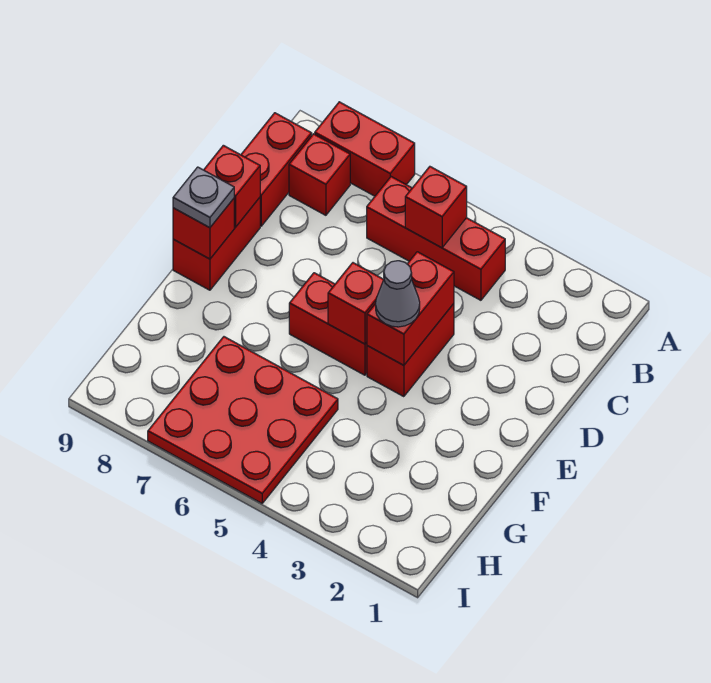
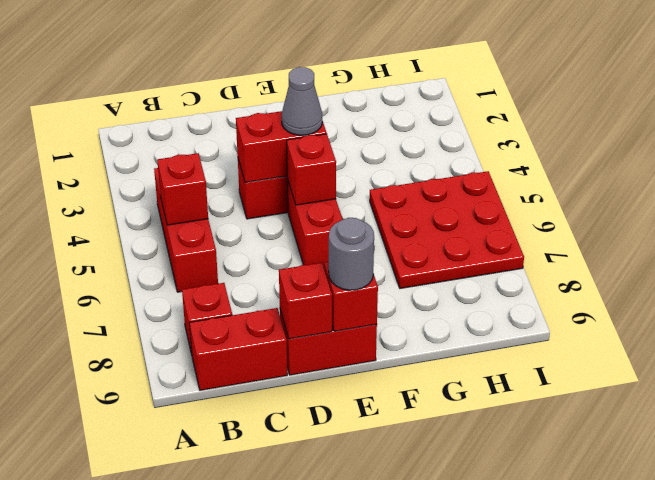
red brick A7:A8 level 1 -> none
grey plate E9 level 3 -> grey round brick E9 level 3

